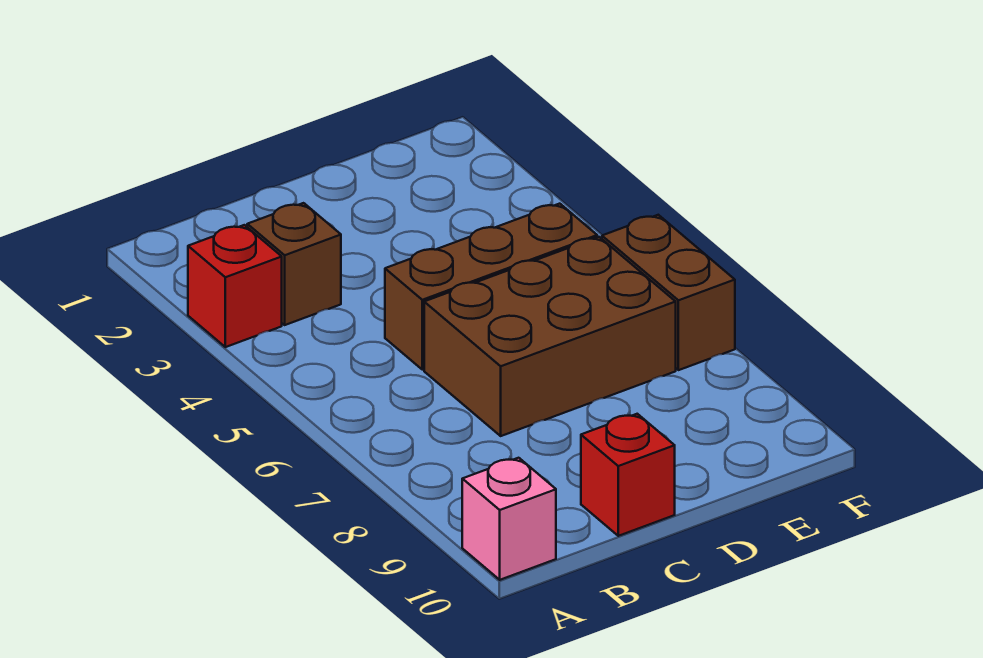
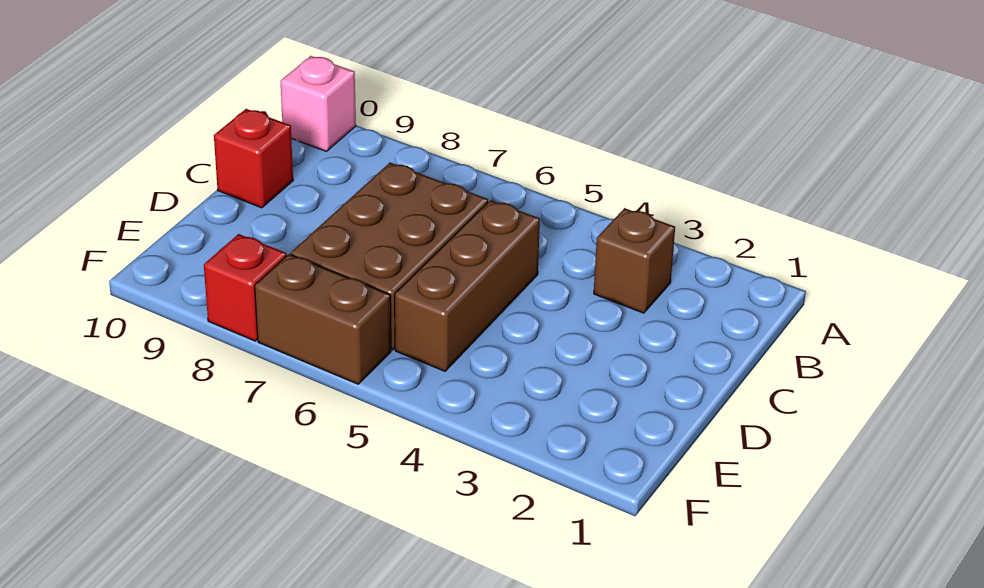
red brick A3 level 1 -> red brick F8 level 1

